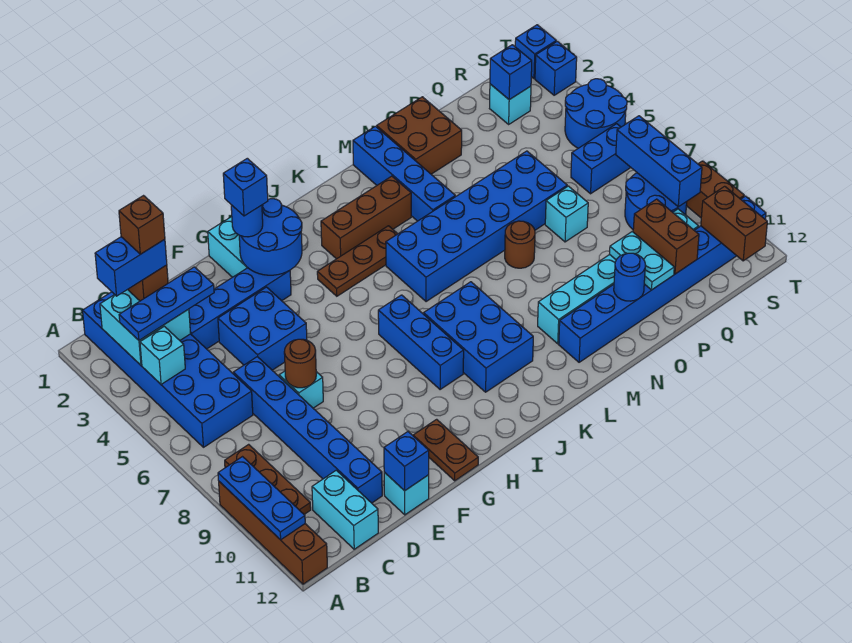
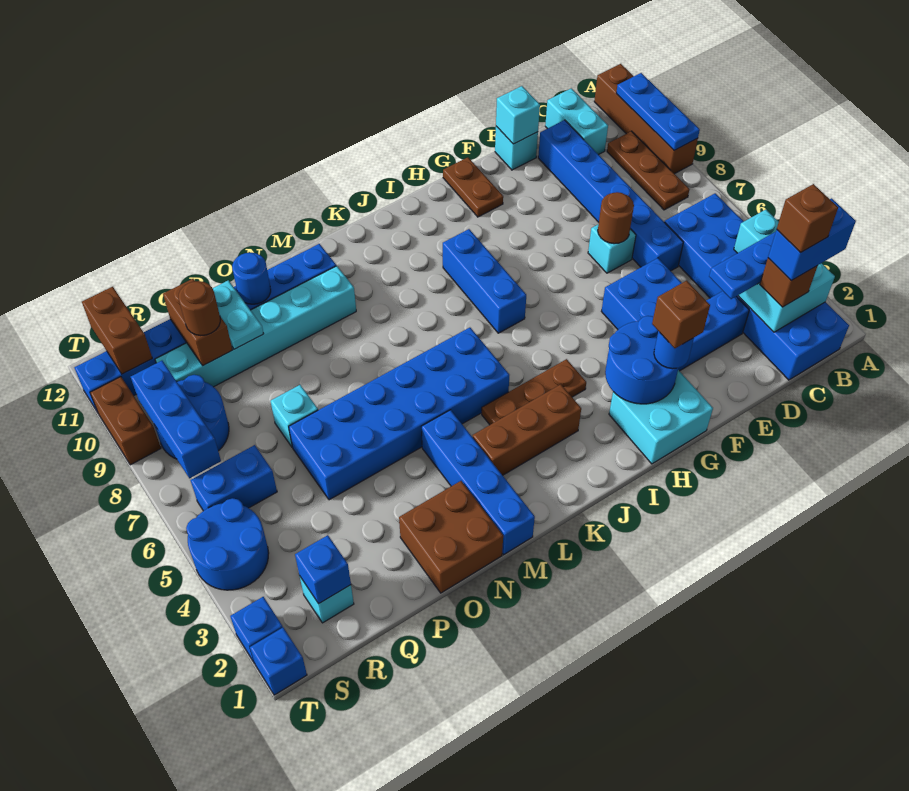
blue brick E12 level 2 -> cyan brick E12 level 2
blue brick G2 level 4 -> brown brick G2 level 4
blue brick J8:K10 level 1 -> none
brown round brick N7 level 1 -> brown round brick Q10 level 3

